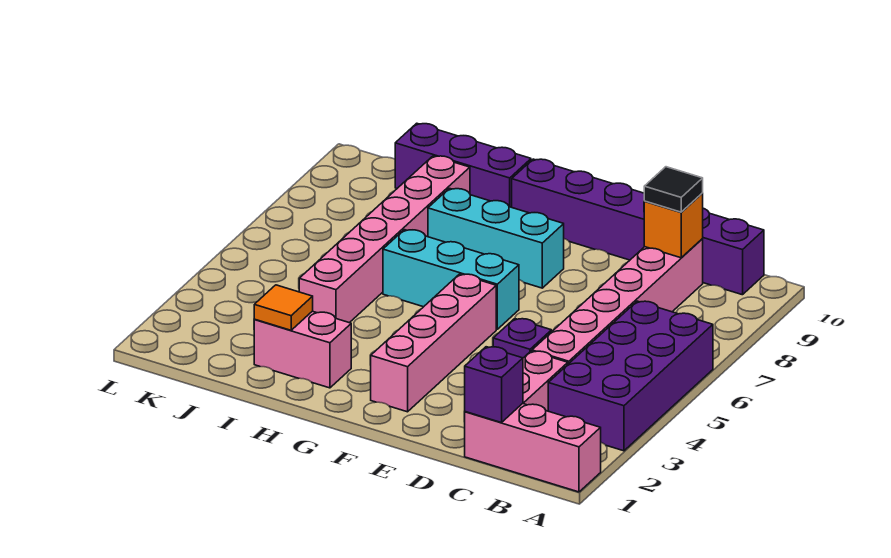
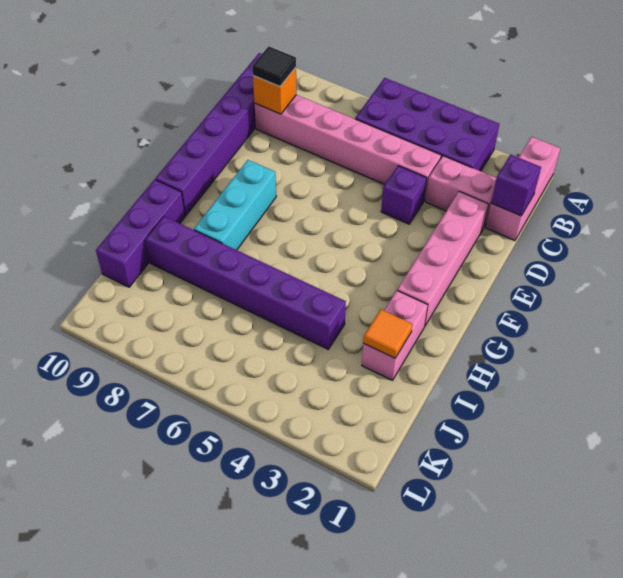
pink brick F2:F5 level 1 -> pink brick D2:G2 level 1
cyan brick F6:H6 level 1 -> none
pink brick I4:I9 level 1 -> purple brick I4:I9 level 1

